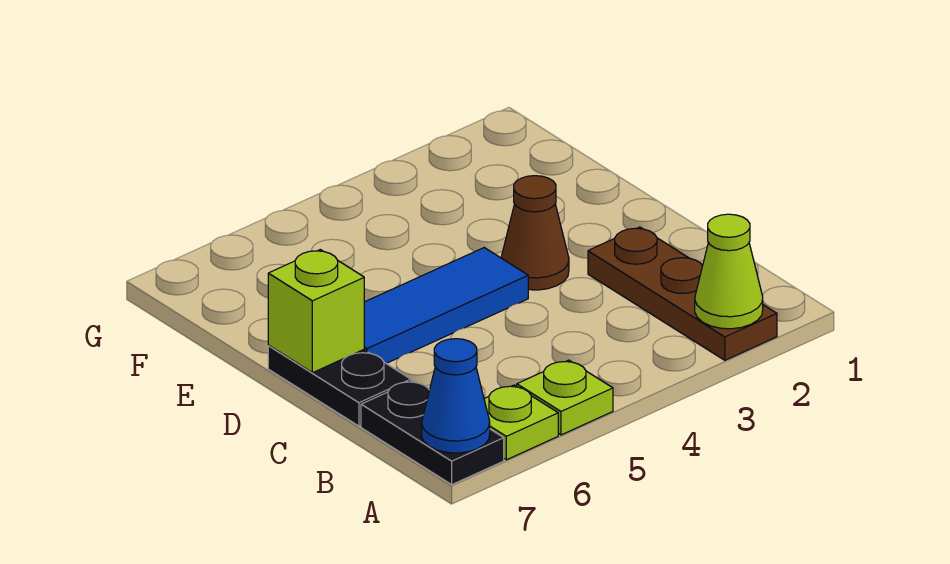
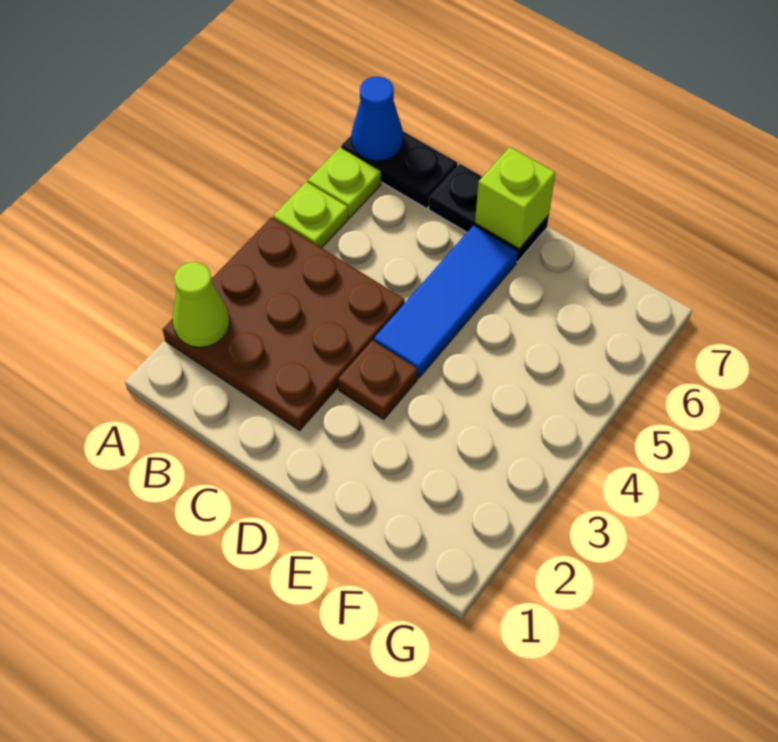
brown plate A2:C2 level 1 -> brown plate A2:C4 level 1
brown cone D3 level 1 -> brown plate D3 level 1

